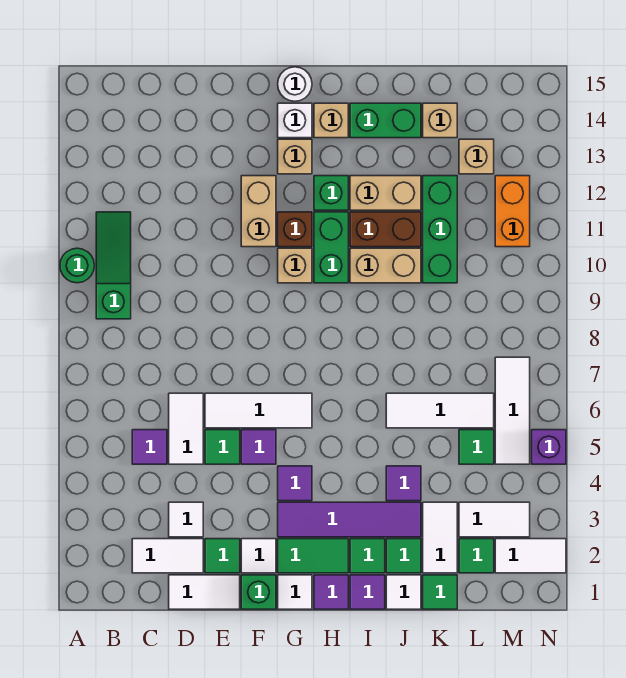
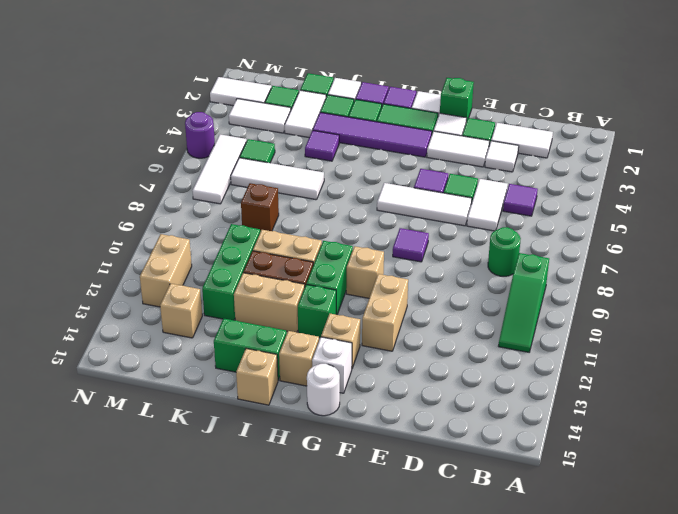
green round brick A10 level 1 -> green round brick C8 level 1
white tile D1:E1 level 1 -> white tile E3:F3 level 1
purple tile G4 level 1 -> purple tile F8 level 1
brown brick G11 level 1 -> brown brick K8 level 1
tan brick K14 level 1 -> tan brick I15 level 1
orange brick M11:M12 level 1 -> tan brick M11:M12 level 1
purple brick N5 level 1 -> purple round brick N5 level 1

